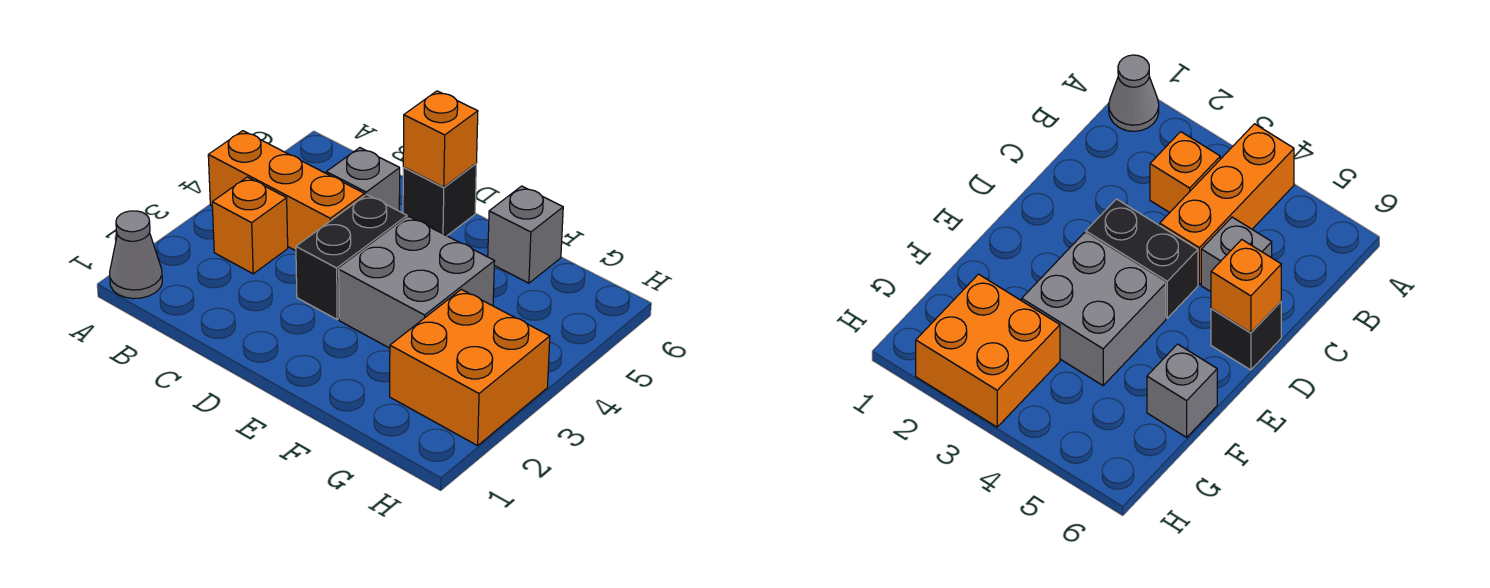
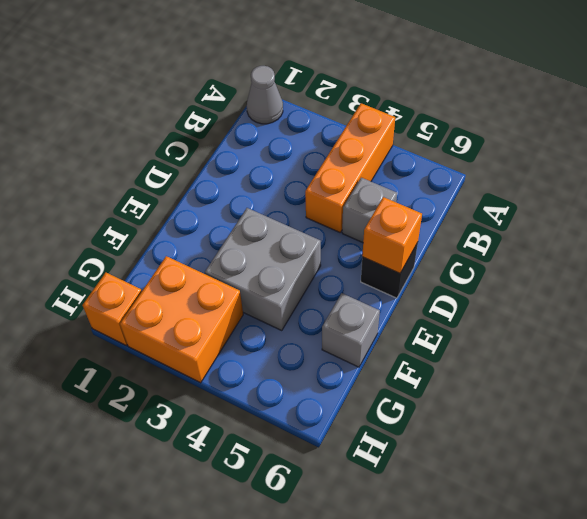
orange brick B3 level 1 -> orange brick H1 level 1
black brick D3:D4 level 1 -> none

